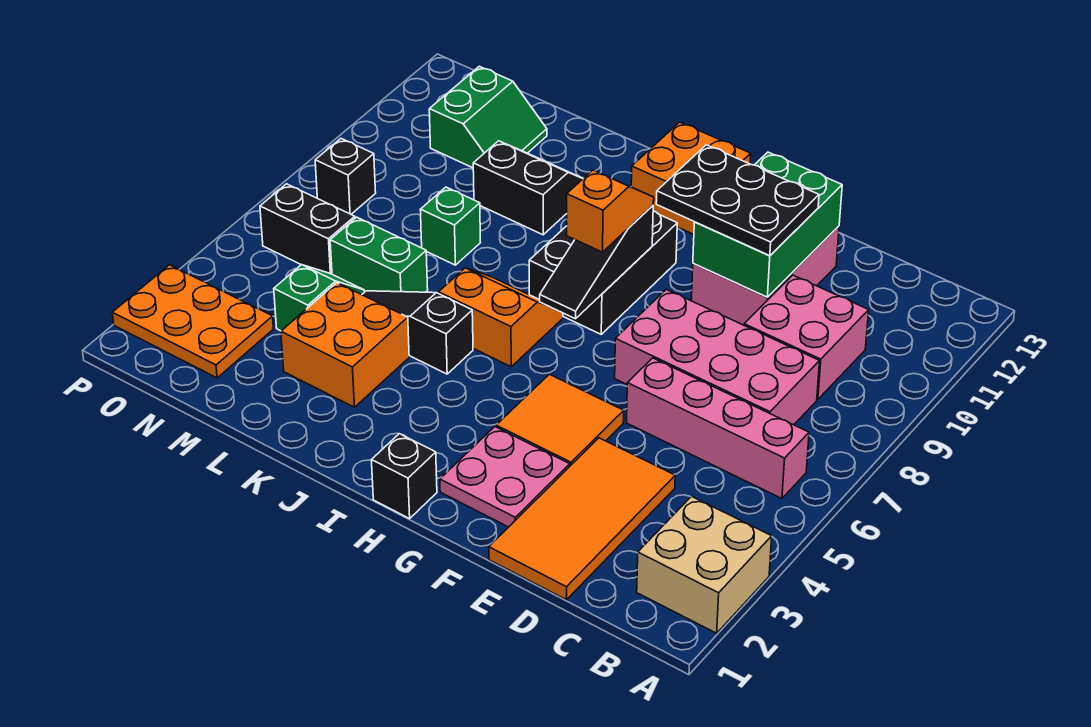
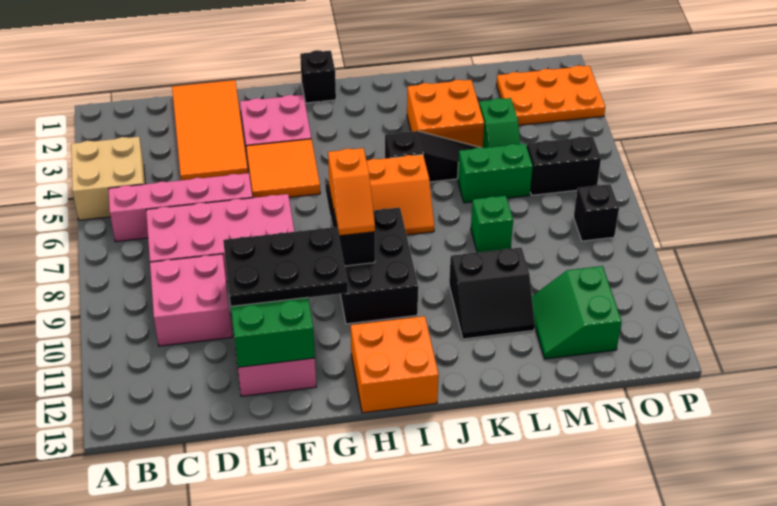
tan brick A2:B3 level 1 -> tan brick A4:B5 level 1

